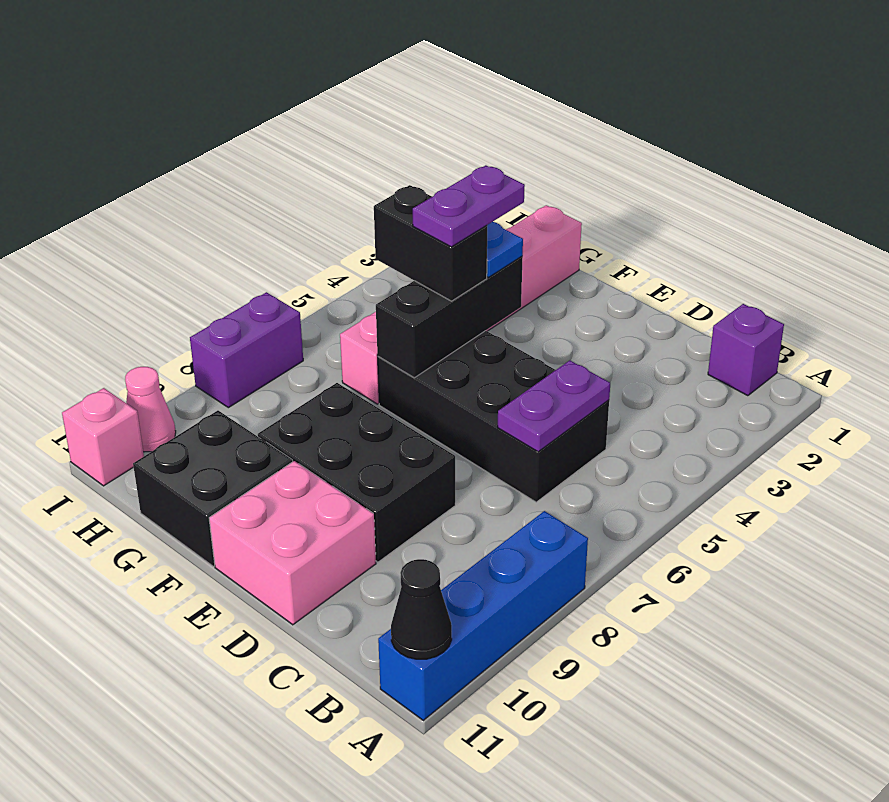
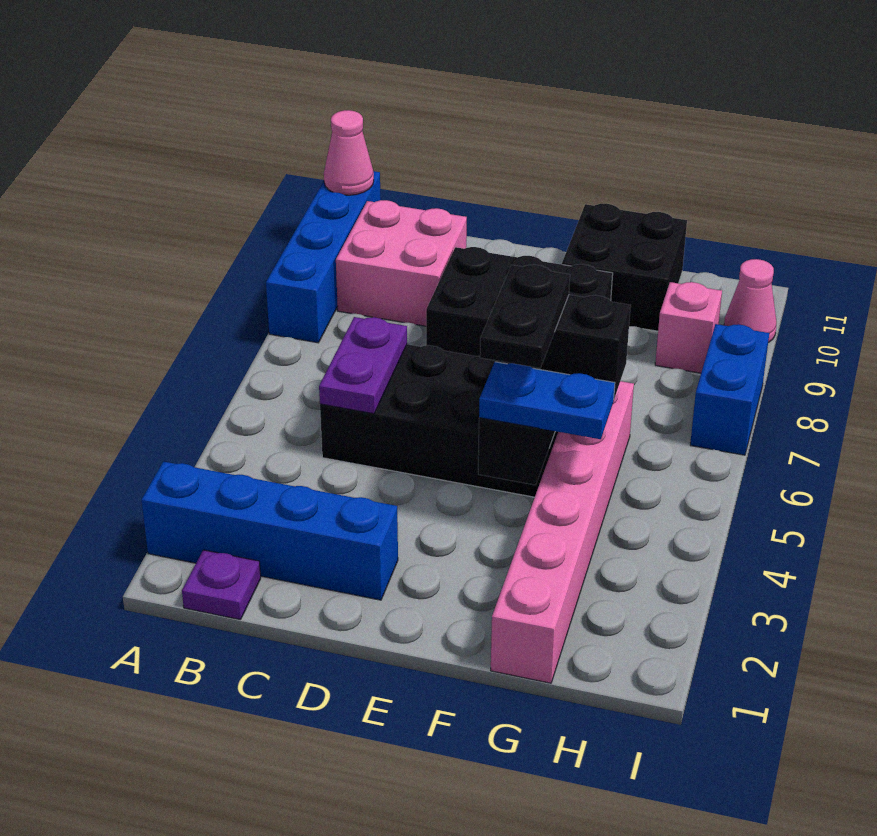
none -> blue brick A2:D2 level 1
black cone A11 level 2 -> pink cone A11 level 2
purple brick B1 level 1 -> purple plate B1 level 1
pink brick D10:E11 level 1 -> pink brick B9:C10 level 1
purple plate F4:F5 level 4 -> black plate F4:F5 level 4
purple brick I7:I8 level 1 -> blue brick I7:I8 level 1
pink brick I11 level 1 -> pink brick H9 level 1

